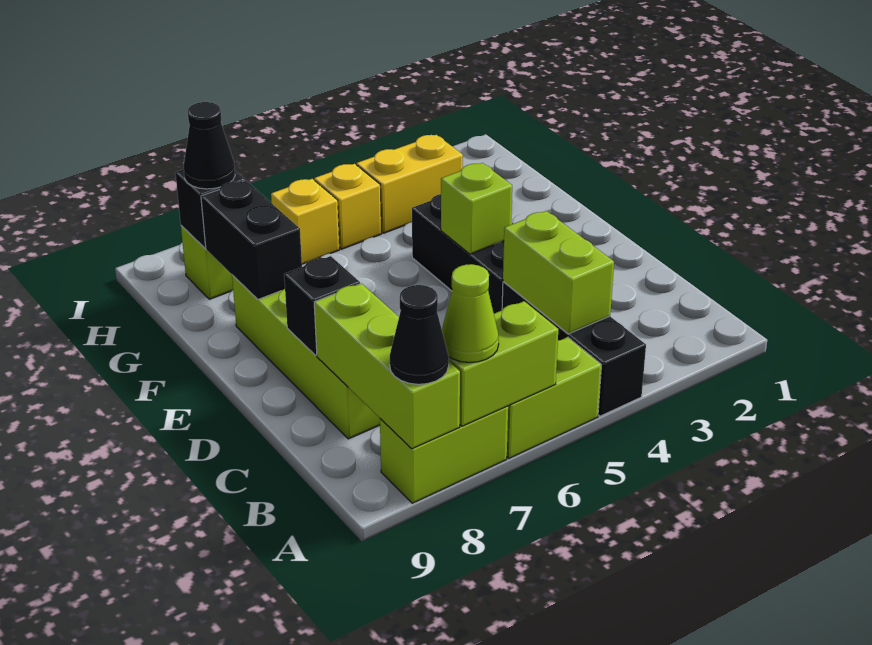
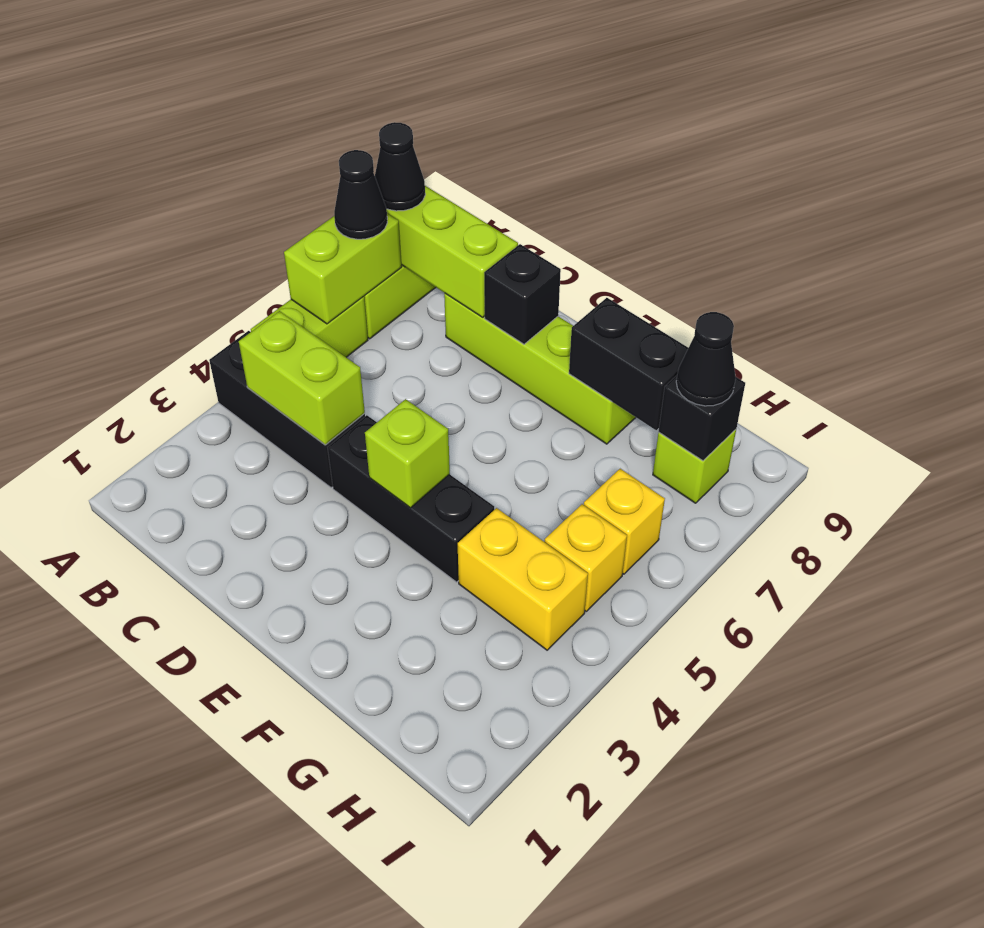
lime cone A7 level 3 -> black cone A7 level 3
yellow brick H3:H4 level 1 -> yellow brick G4:H4 level 1

